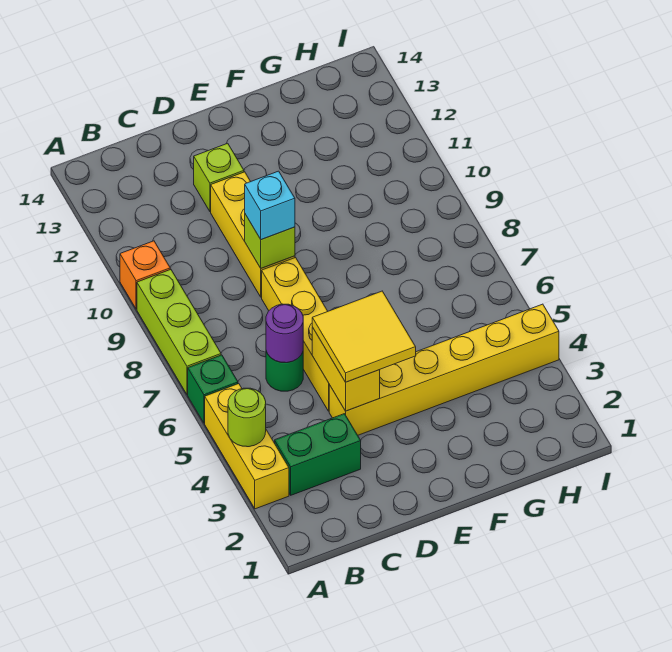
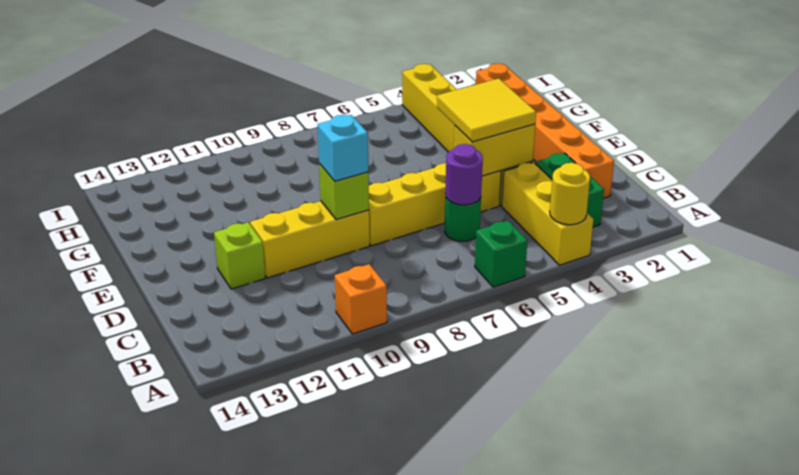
yellow brick A3:A5 level 1 -> yellow brick A4:C4 level 1
lime round brick A4 level 2 -> yellow round brick A4 level 2
lime brick A7:A9 level 1 -> none
none -> orange brick C2:H2 level 1

